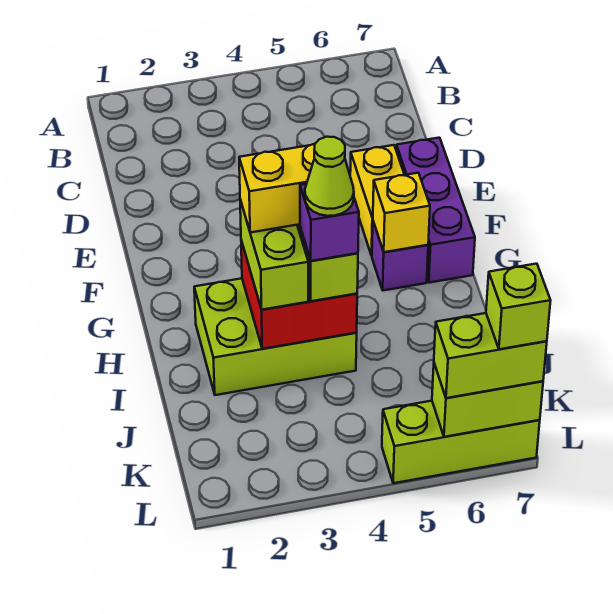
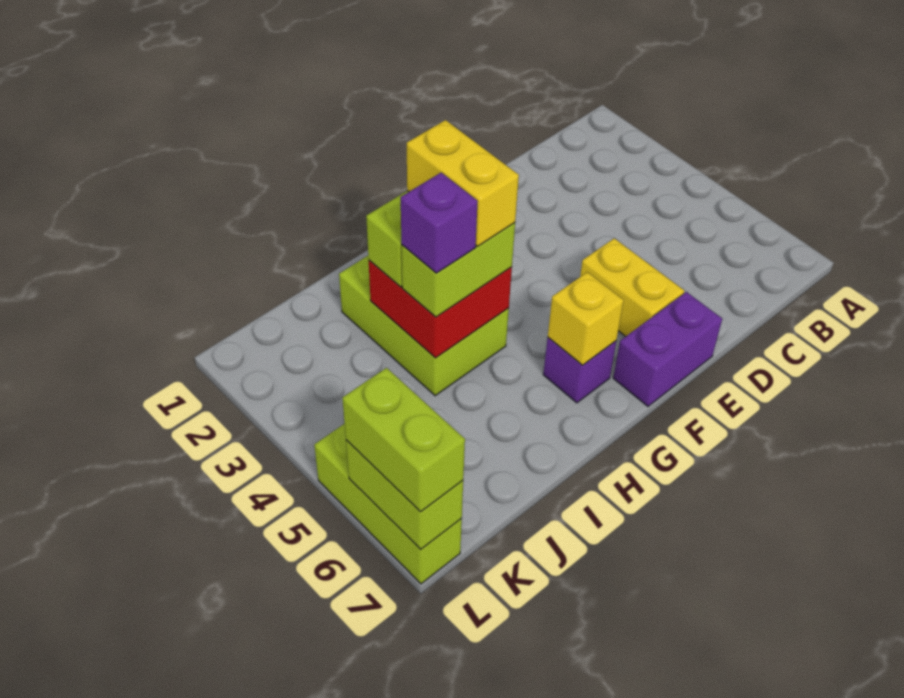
yellow brick E6:F6 level 1 -> yellow brick E5:E6 level 1
purple brick E7:G7 level 1 -> purple brick E7:F7 level 1
lime cone I4 level 5 -> none
lime brick L7 level 4 -> none

